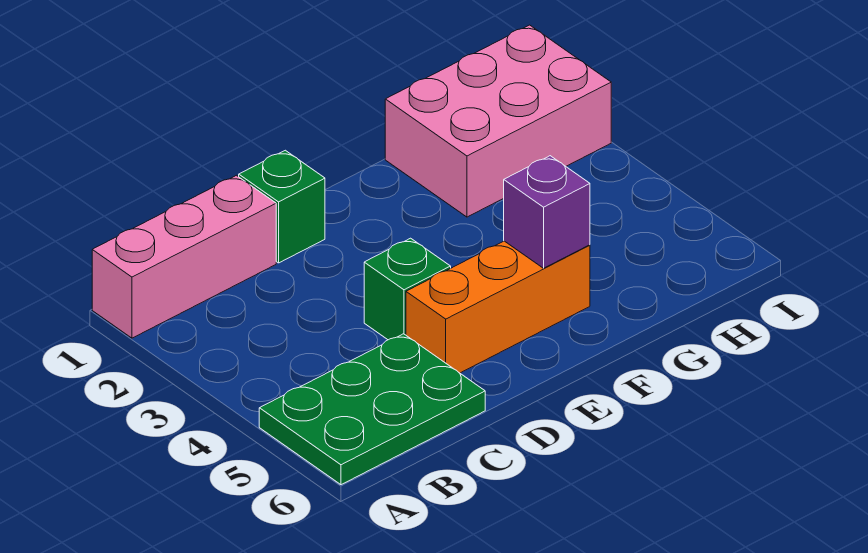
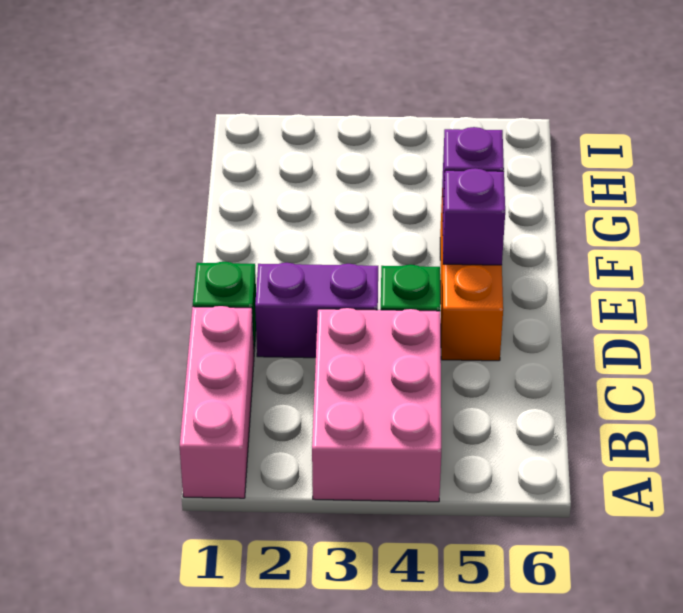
green plate A5:C6 level 1 -> none
none -> purple brick D2:D3 level 1
none -> purple brick E5 level 2
pink brick G1:I2 level 1 -> pink brick A3:C4 level 1

